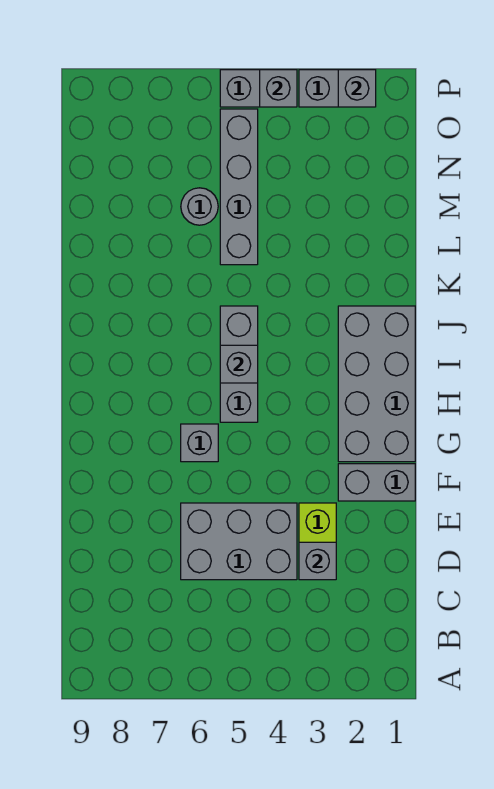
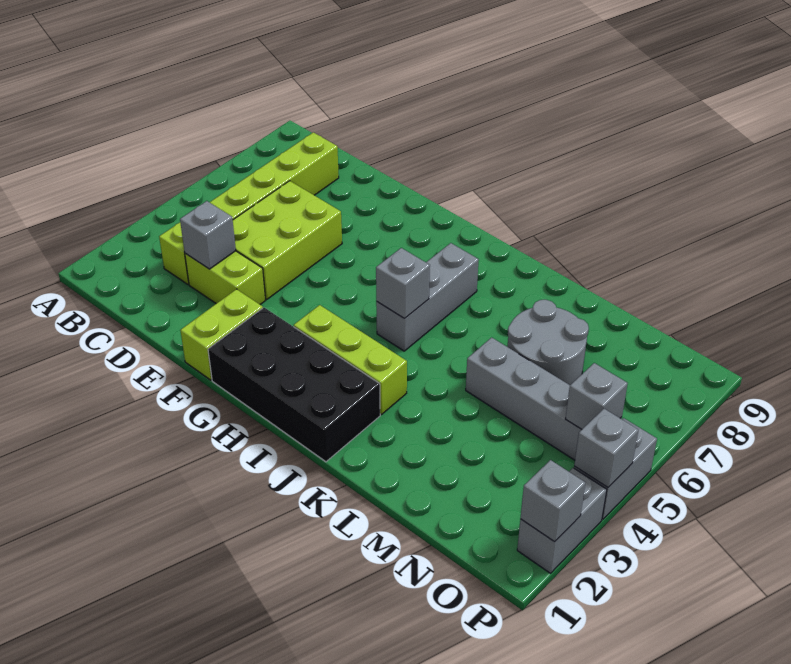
none -> lime brick C3:C8 level 1
grey brick D4:E6 level 1 -> lime brick D4:E6 level 1
grey brick F1:F2 level 1 -> lime brick F1:F2 level 1
grey brick G1:J2 level 1 -> black brick G1:J2 level 1
grey brick G6 level 1 -> grey brick O5 level 2
none -> lime brick H3:J3 level 1
grey brick H5:J5 level 1 -> grey brick I5:I7 level 1
grey round brick M6 level 1 -> grey round brick L6:M7 level 1

